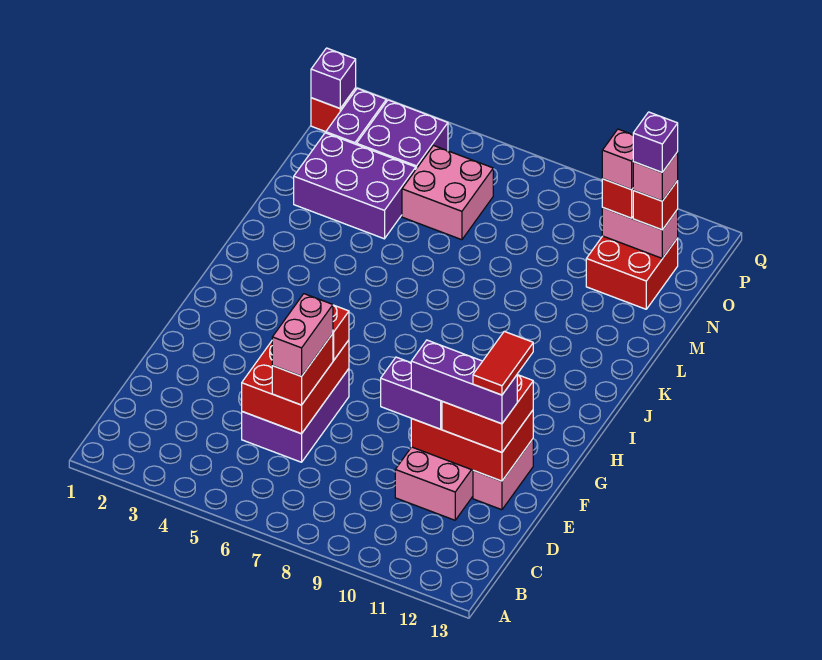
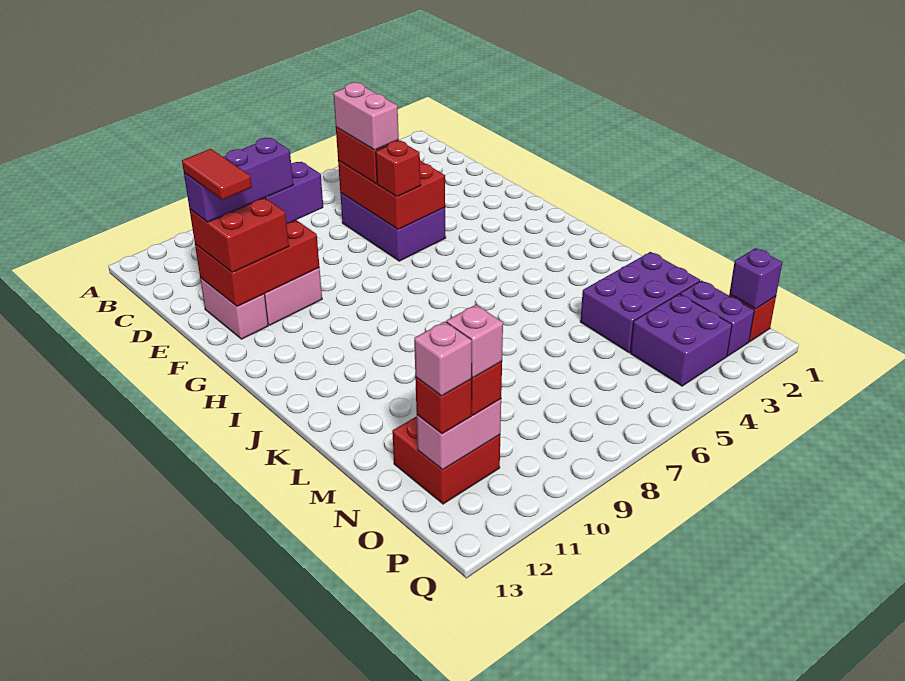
pink brick N5:O6 level 1 -> none
purple brick O12 level 5 -> none

